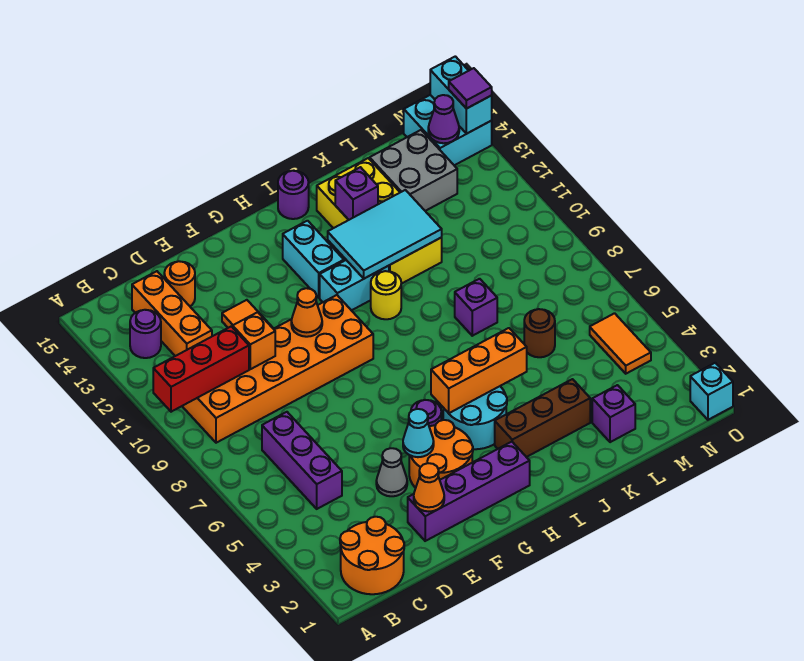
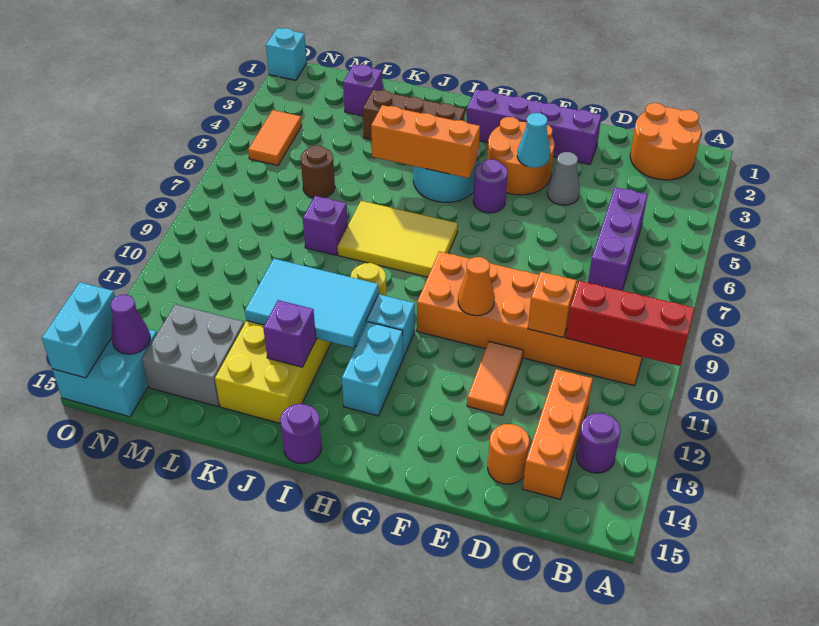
orange cone E2 level 2 -> none
none -> yellow tile H7:J8 level 1
purple tile O14 level 3 -> none

